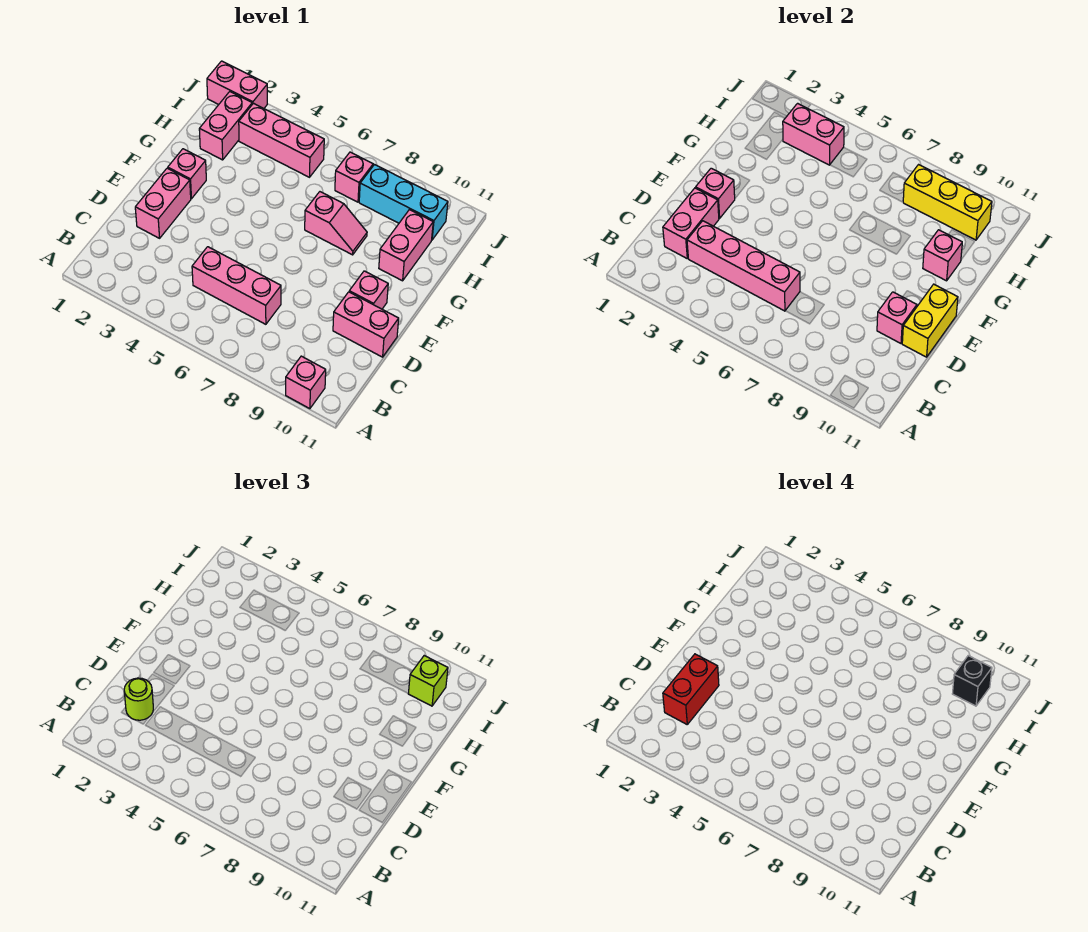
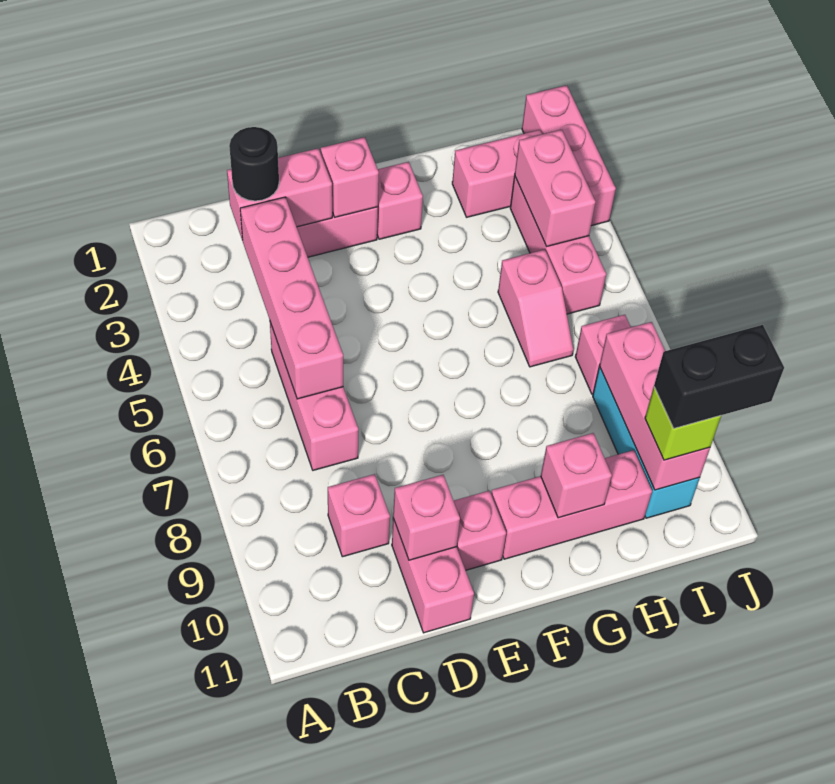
pink brick A10 level 1 -> pink brick C9 level 1
lime round brick C2 level 3 -> black round brick C2 level 3
red brick C2:D2 level 4 -> none
yellow brick D11:E11 level 2 -> none
pink slope G7:G8 level 1 top 7 -> pink slope H5:H6 level 1 top 5
pink brick G10:H10 level 1 -> pink brick F10:H10 level 1
yellow brick I8:I10 level 2 -> pink brick I8:I10 level 2
black brick I10 level 4 -> black brick I10:J10 level 4
pink brick J1:J2 level 1 -> pink brick J1:J3 level 1

